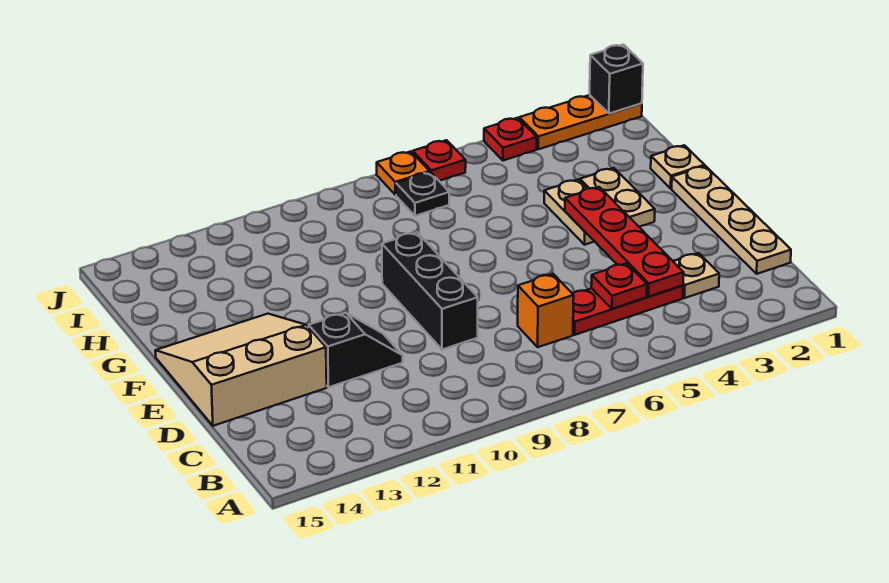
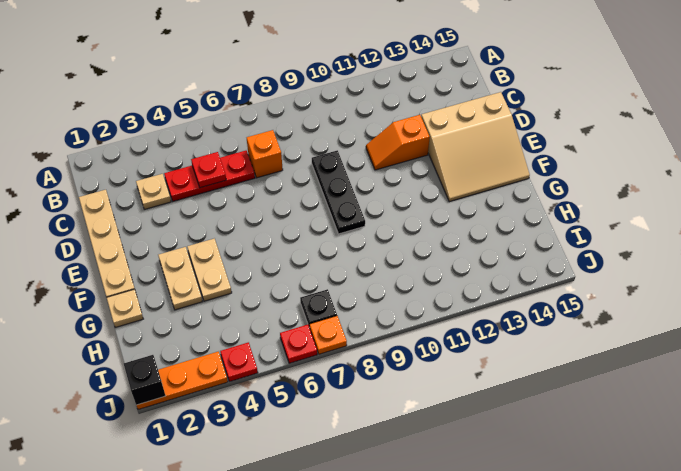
red plate C4:F4 level 2 -> none
black brick D9:F9 level 1 -> black plate D9:F9 level 1
black slope D11:D12 level 1 top 12 -> orange slope D11:D12 level 1 top 12

